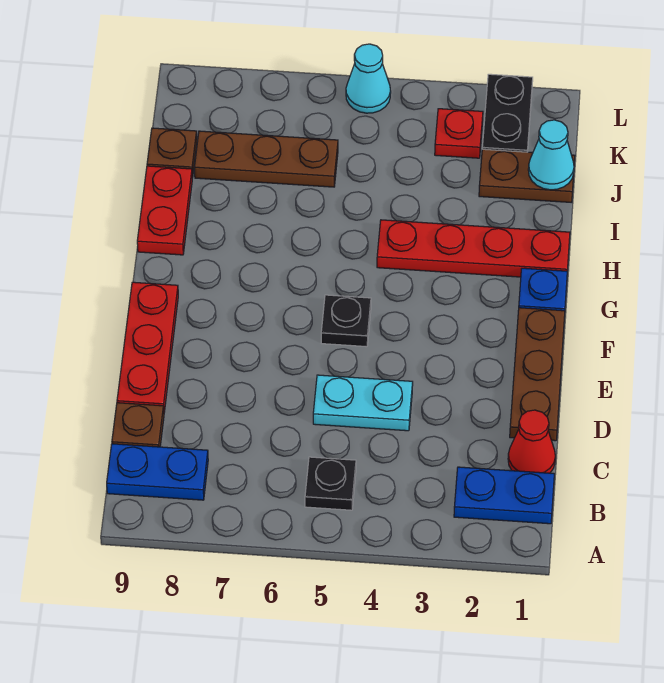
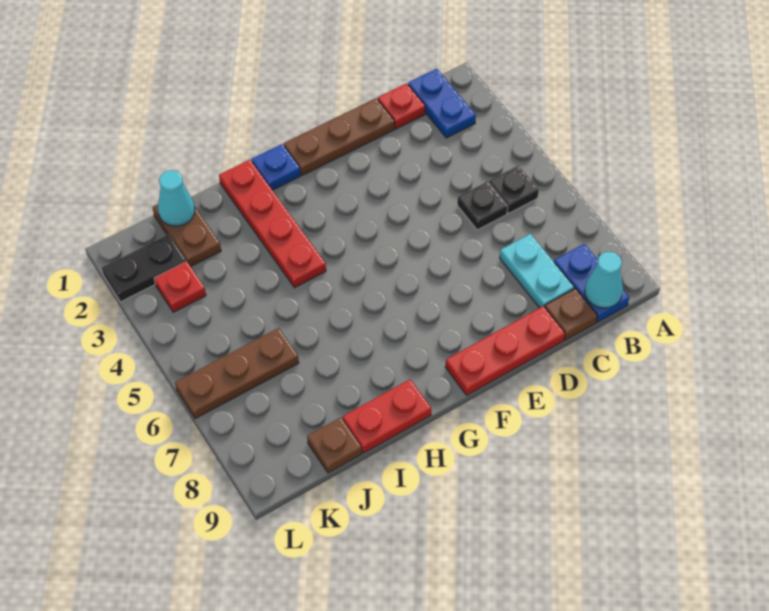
red cone C1 level 1 -> red plate C1 level 1
cyan plate D4:D5 level 1 -> cyan plate C7:C8 level 1
black plate F5 level 1 -> black plate C5 level 1
brown plate J6:J8 level 1 -> brown plate J6:L6 level 1
cyan cone L5 level 1 -> cyan cone B9 level 2

